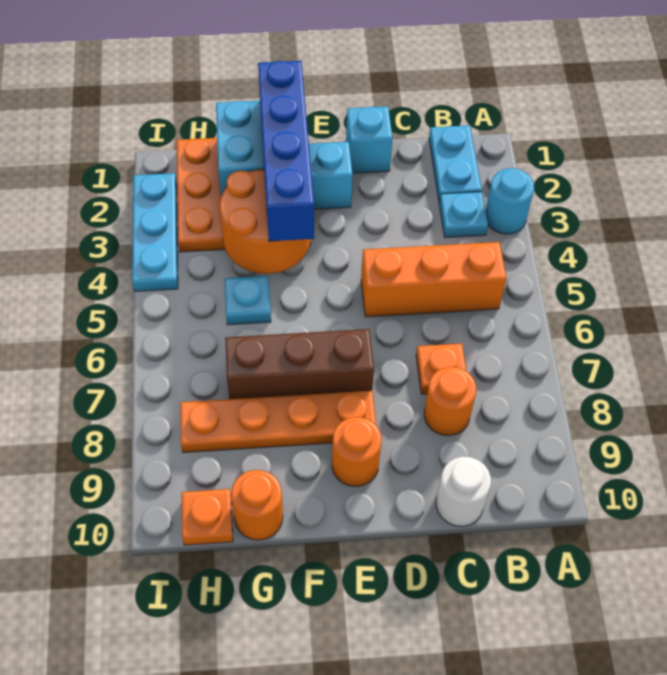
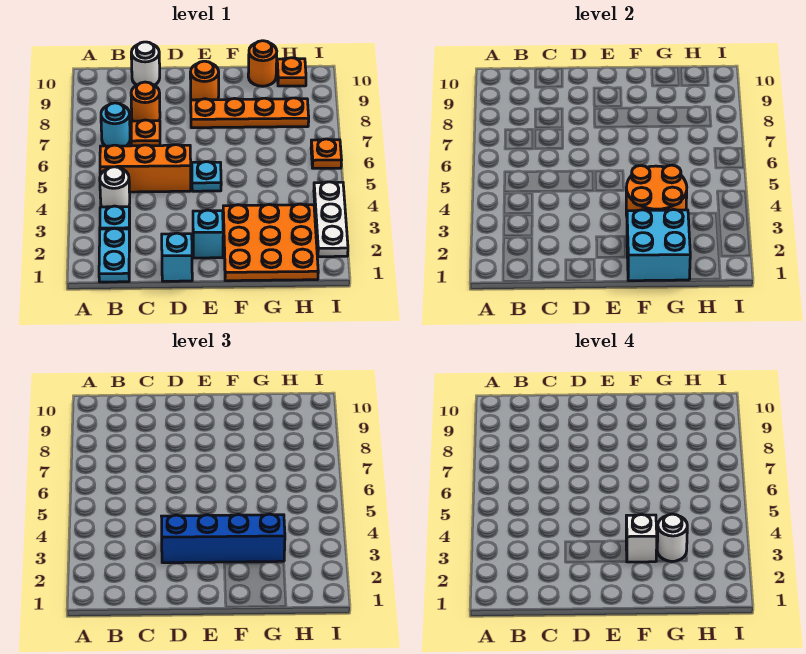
cyan round brick A3 level 1 -> cyan round brick B7 level 1
none -> white round brick B4 level 1
brown brick E7:G7 level 1 -> none
blue brick F1:F4 level 3 -> blue brick D3:G3 level 3
none -> white brick F3 level 4
none -> white round brick G3 level 4
cyan plate G5 level 1 -> cyan plate E5 level 1
cyan plate I2:I4 level 1 -> white plate I2:I4 level 1
none -> orange plate I6 level 1

